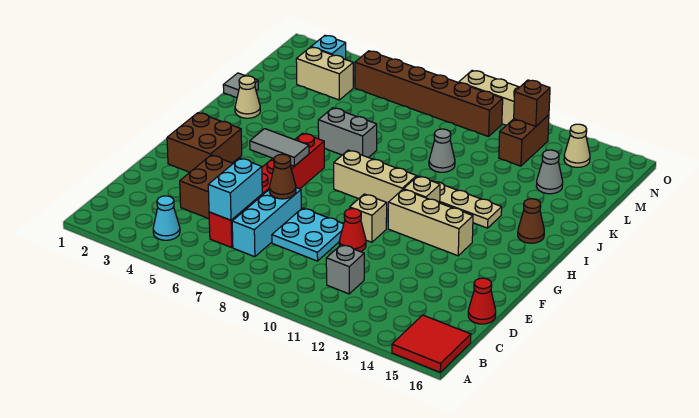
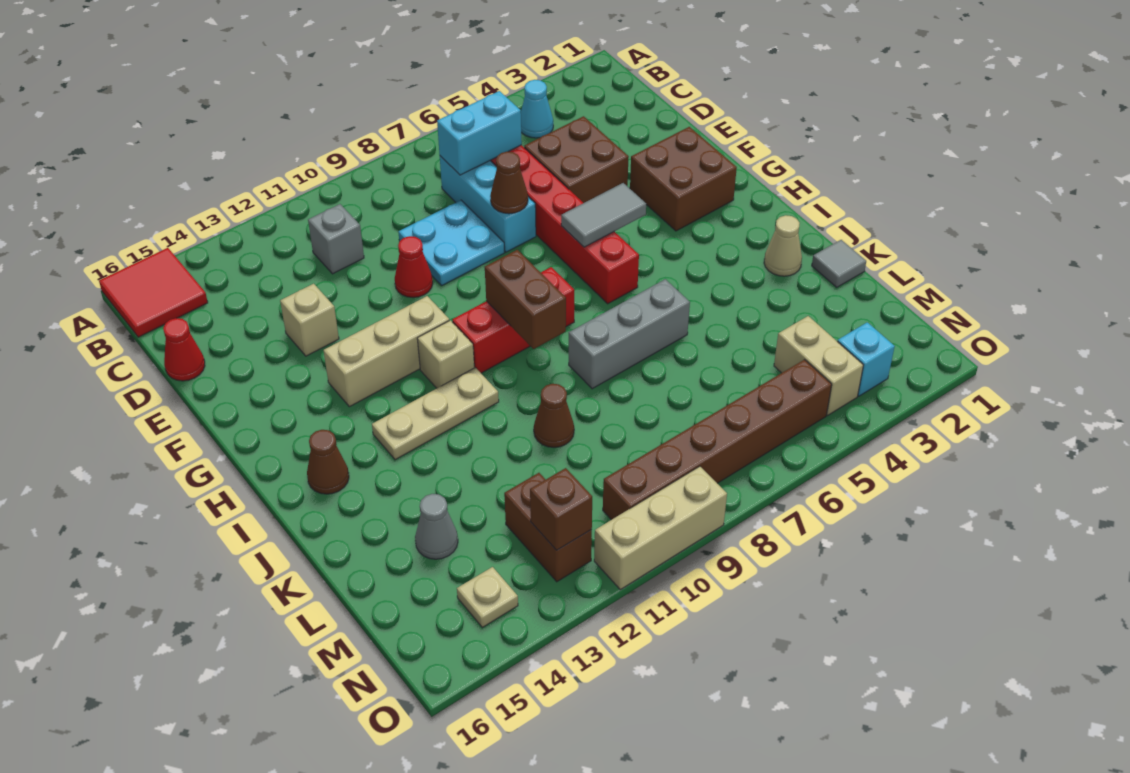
cyan brick C6:D6 level 2 -> cyan brick C6:C7 level 2
tan brick F10 level 1 -> tan brick E13 level 1
tan brick H8:H10 level 1 -> red brick H8:H10 level 1
none -> brown brick H9:I9 level 2
grey brick J6:J7 level 1 -> grey brick J6:J8 level 1
grey cone K10 level 1 -> brown cone K10 level 1
tan brick M3:M4 level 1 -> tan brick M4:N4 level 1
tan cone N14 level 1 -> tan plate N14 level 1

